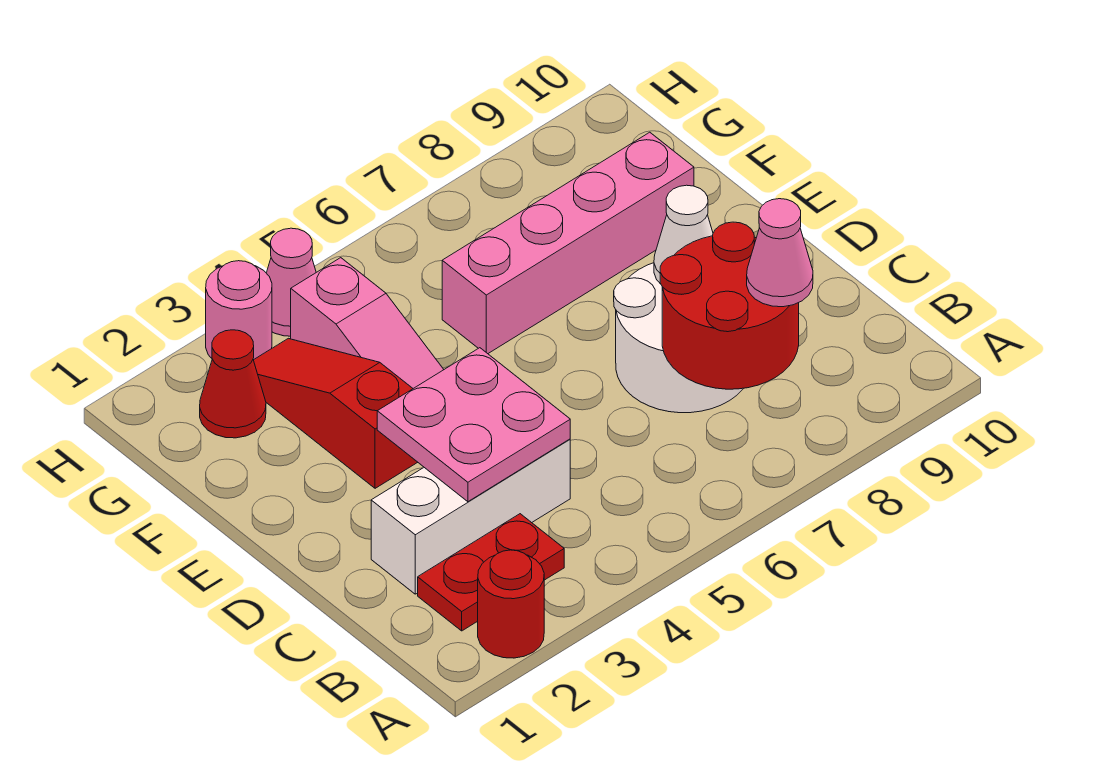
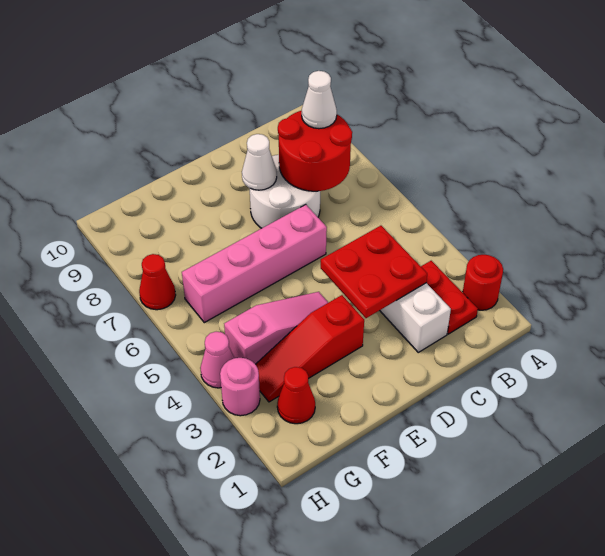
pink cone B8 level 3 -> white cone B8 level 3
pink plate C3:D4 level 2 -> red plate C3:D4 level 2
pink brick F6:F9 level 1 -> pink brick D6:G6 level 1
none -> red cone H7 level 1

